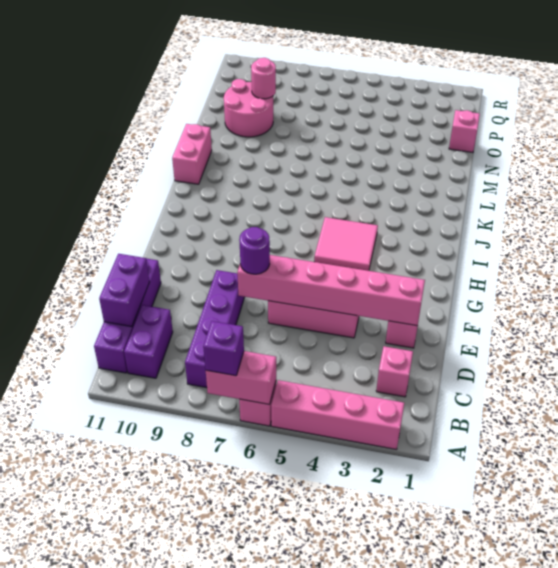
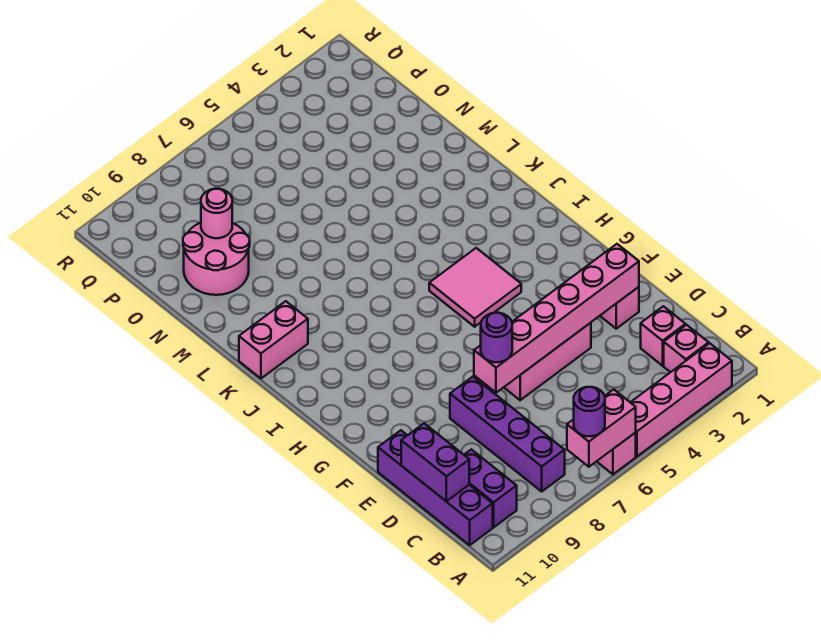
purple brick A7 level 3 -> purple round brick A7 level 3
pink brick K11:L11 level 1 -> pink brick K10:K11 level 1
pink brick O1 level 1 -> pink brick B2 level 1

